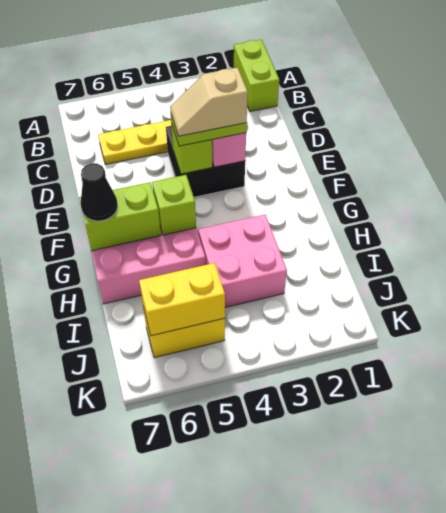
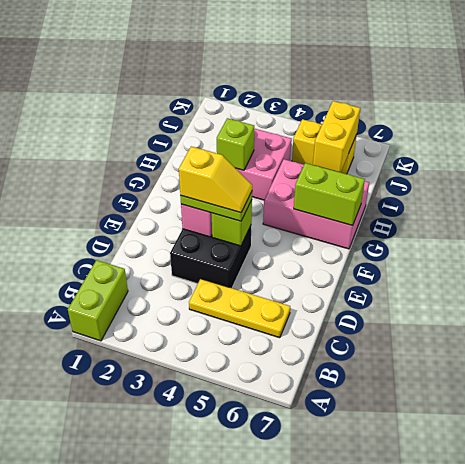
tan slope E3:E4 level 4 top 3 -> yellow slope E3:E4 level 4 top 3
lime brick G5 level 2 -> lime brick H3 level 2
black cone G7 level 3 -> none
yellow brick J5:J6 level 2 -> yellow brick I6:J6 level 2

